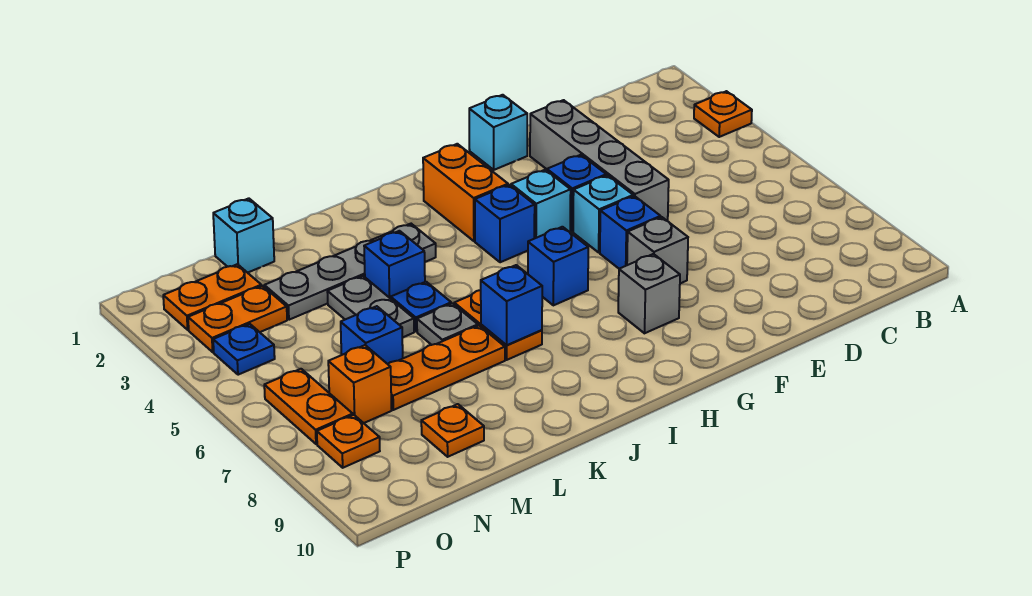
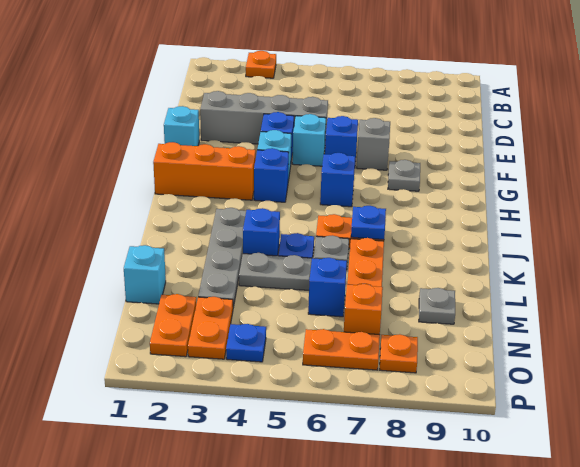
grey brick G8 level 1 -> grey plate G8 level 1
orange brick H2:H3 level 1 -> orange brick H1:H3 level 1
blue brick J7 level 2 -> blue plate J7 level 2
orange plate M9 level 1 -> grey plate M9 level 1

